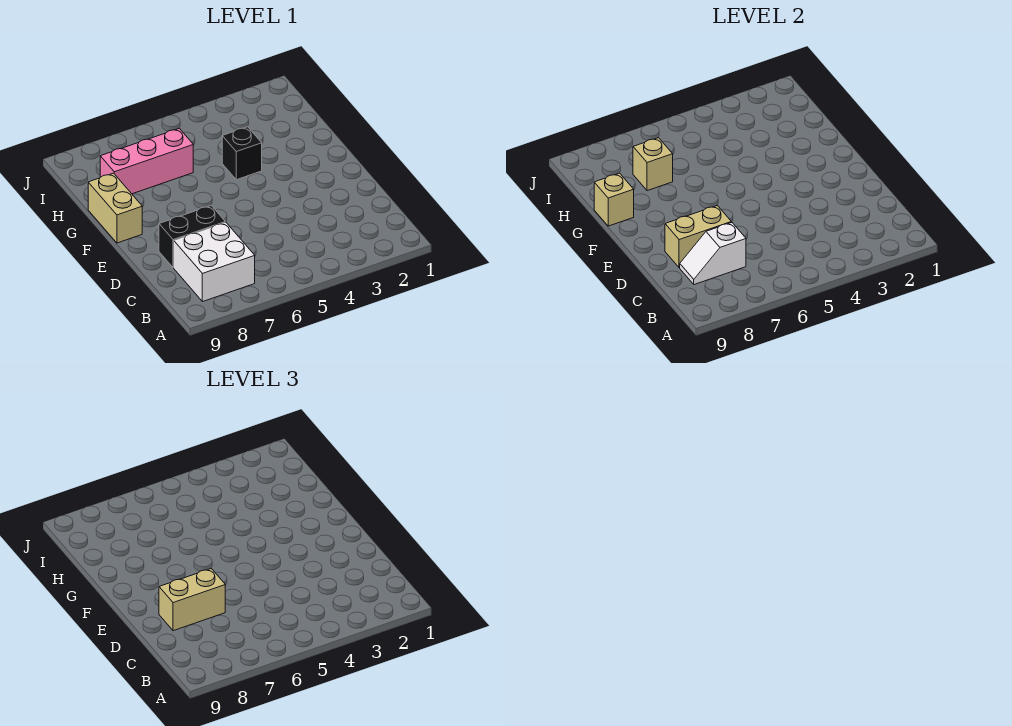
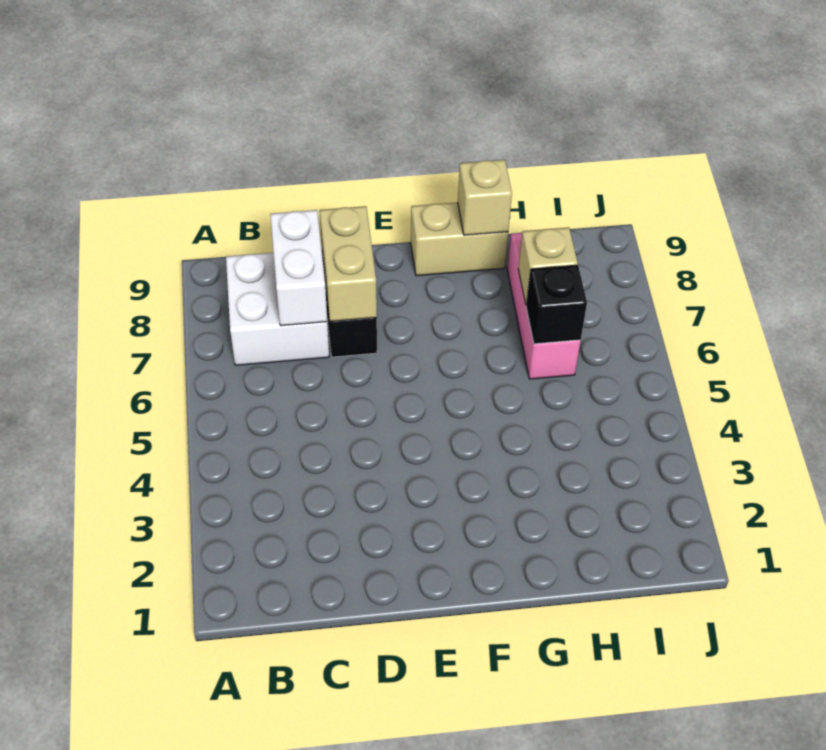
white slope C7:C8 level 2 top 7 -> white brick C7:C8 level 2
tan brick D7:D8 level 3 -> none
black brick G4 level 1 -> black brick H6 level 2

